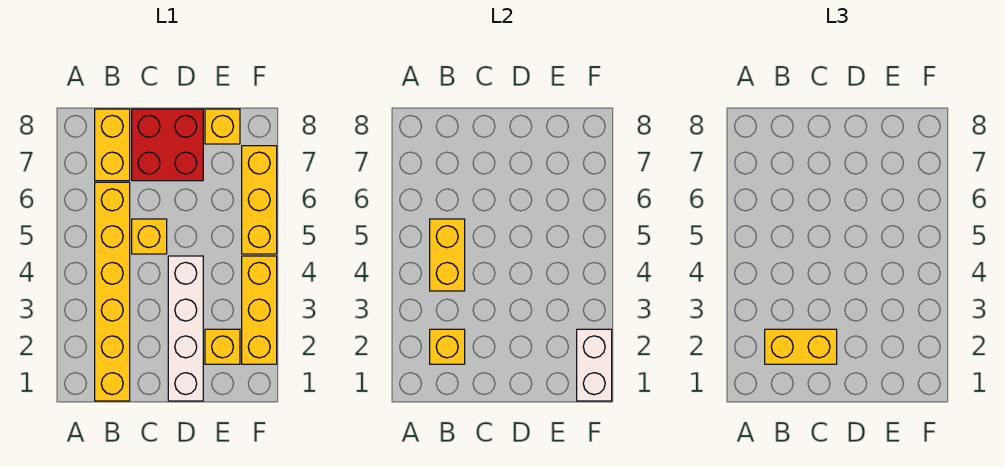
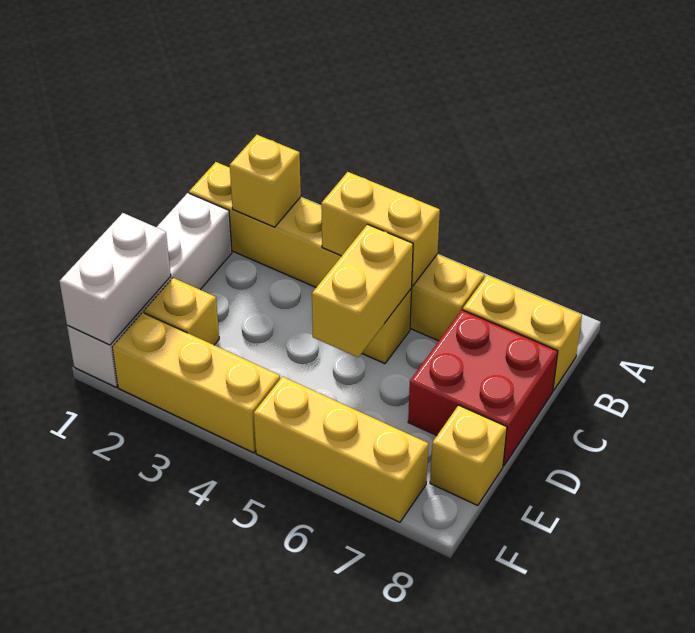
yellow brick B2:C2 level 3 -> yellow brick C5:D5 level 2
white brick D1:D4 level 1 -> white brick C1:F1 level 1
white brick F1:F2 level 2 -> white brick E1:F1 level 2

